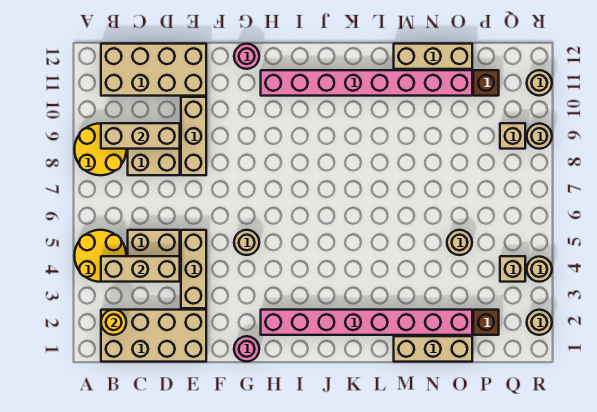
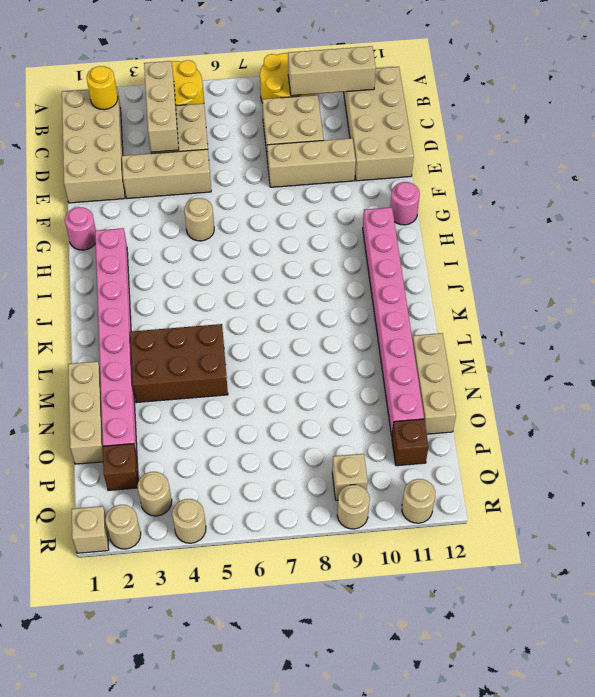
tan brick B9:D9 level 2 -> tan brick B9:B11 level 2
none -> brown brick L3:M5 level 1
tan round brick O5 level 1 -> tan round brick Q3 level 1
tan brick Q4 level 1 -> tan brick R1 level 1

